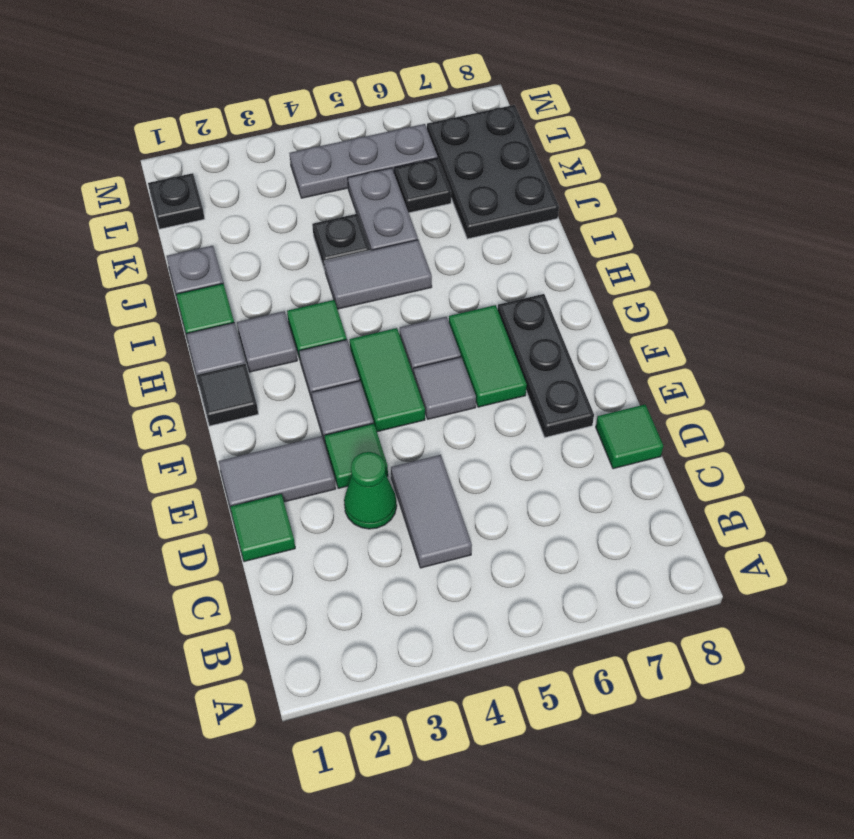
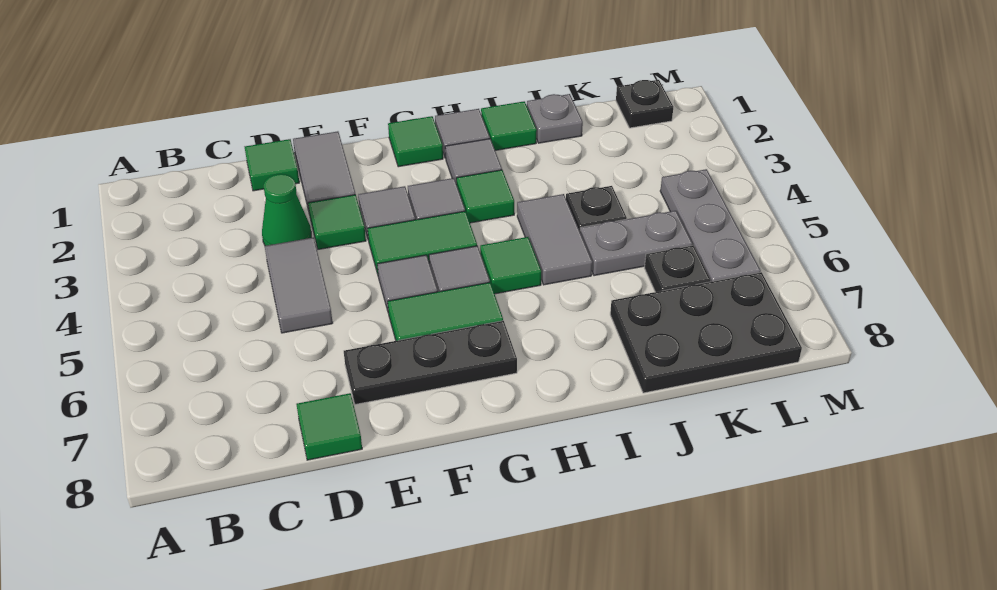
grey tile C4:D4 level 1 -> grey tile D4:D5 level 1
black tile G1 level 1 -> green tile G1 level 1
none -> green tile H5 level 1

